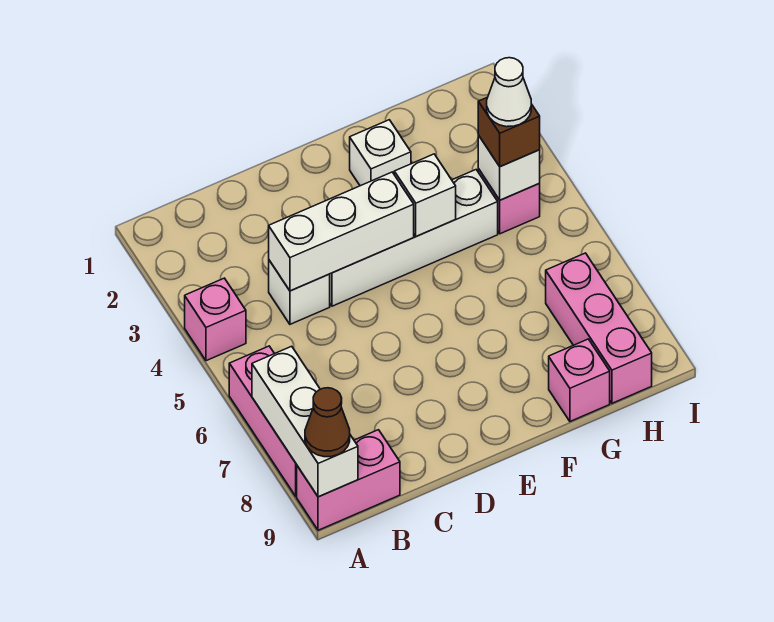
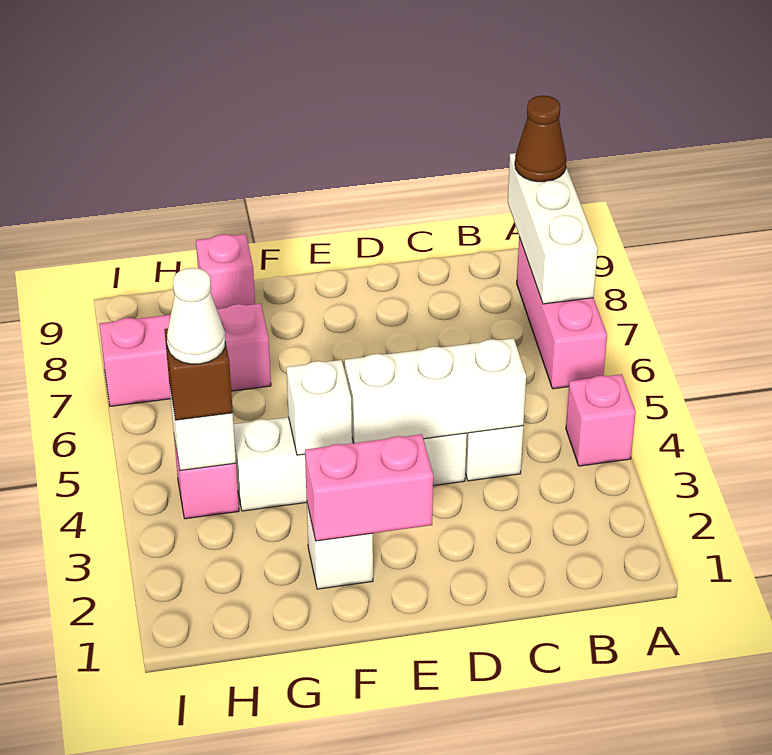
pink brick A9:B9 level 1 -> pink brick E2:F2 level 2
pink brick H7:H9 level 1 -> pink brick G7:I7 level 1

